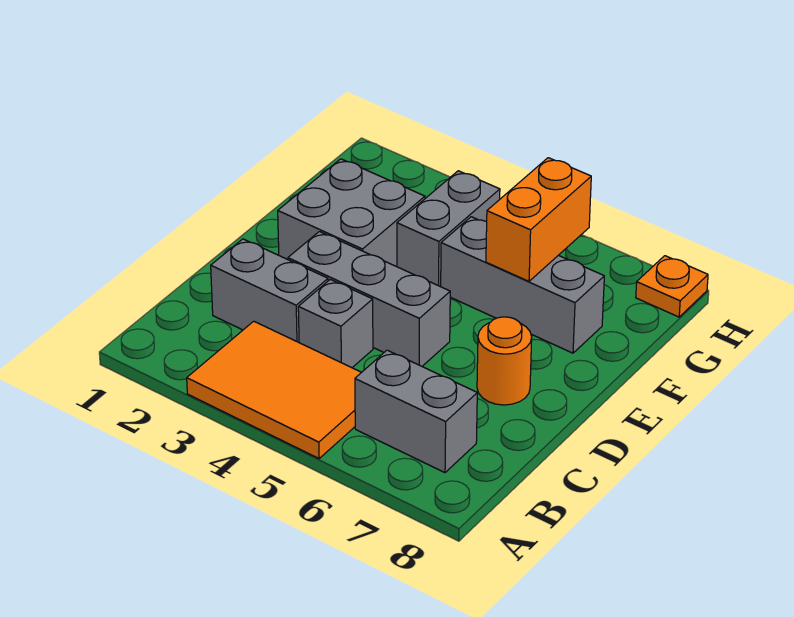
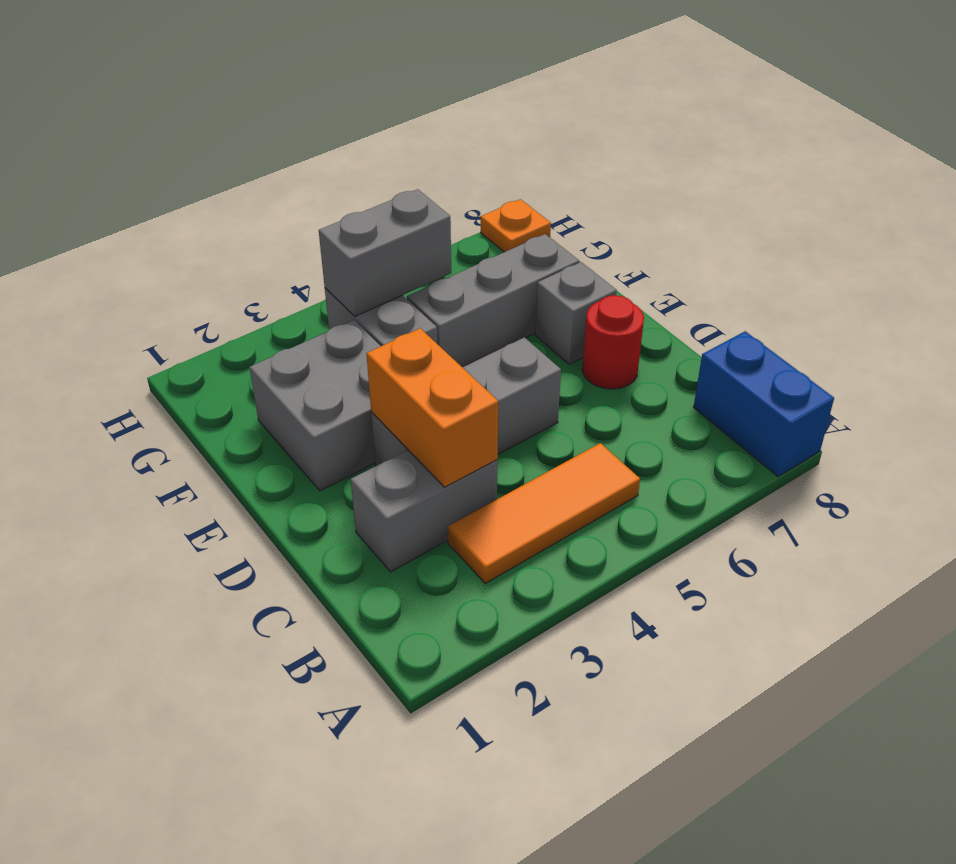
orange tile A3:B5 level 1 -> orange tile B3:B5 level 1
none -> blue brick A8:B8 level 1
grey brick B6:B7 level 1 -> grey brick G4:G5 level 2
grey brick C4 level 1 -> grey brick E7 level 1
orange round brick D7 level 1 -> red round brick D7 level 1
orange brick F6:G6 level 2 -> orange brick C3:D3 level 2

